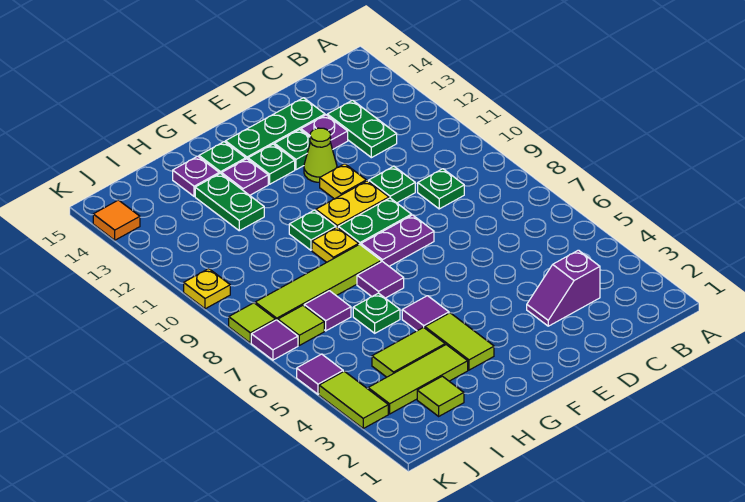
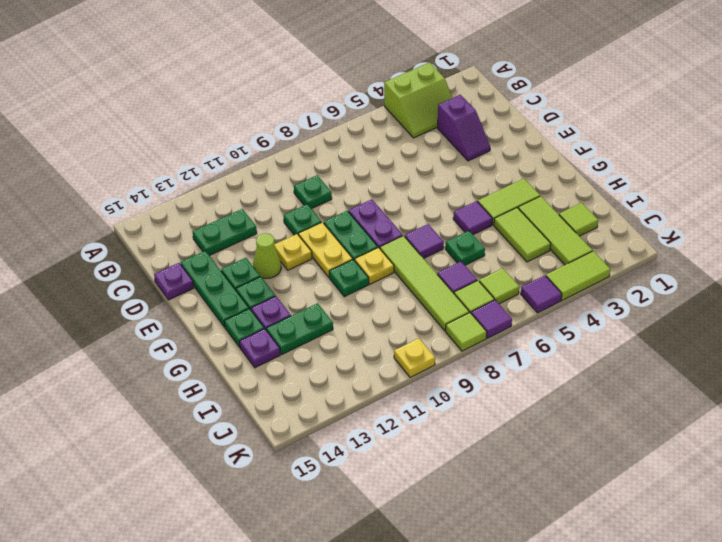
none -> lime slope A3:B4 level 1 top A
purple plate D13 level 1 -> purple plate D15 level 1
none -> lime tile J6 level 1
orange tile K14 level 1 -> none

